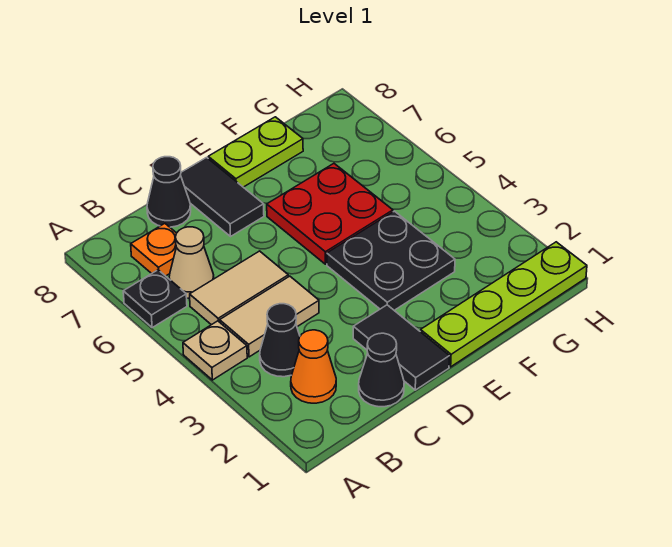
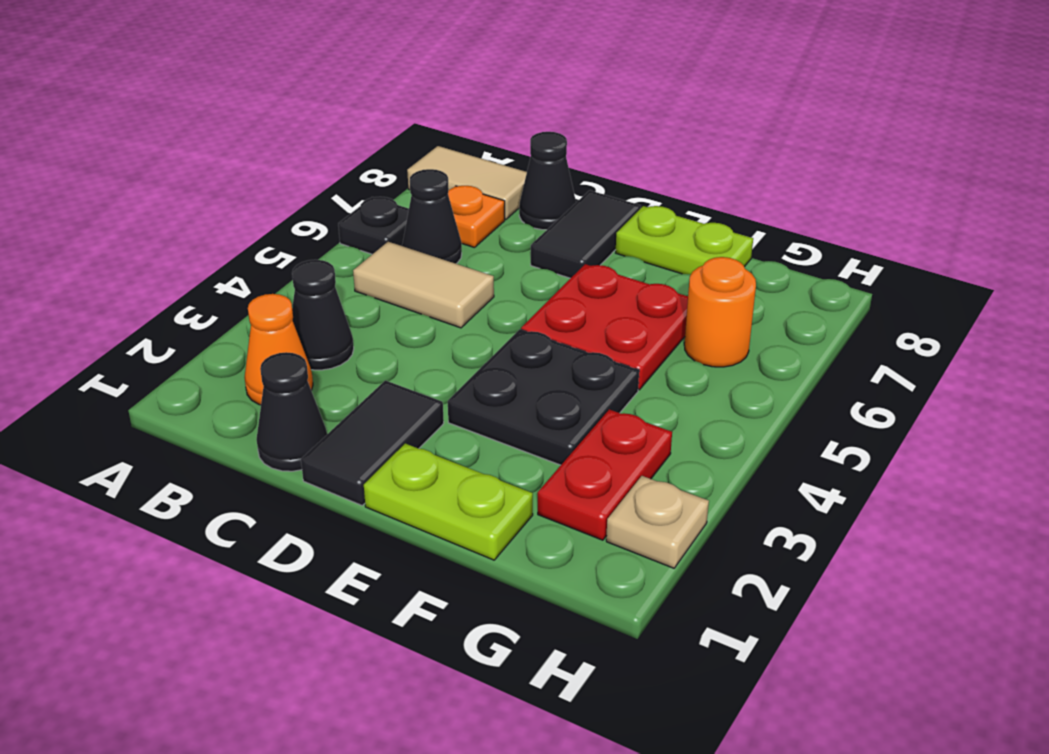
tan plate A4 level 1 -> tan plate H2 level 1
tan tile B4:C4 level 1 -> tan tile A8:B8 level 1
tan cone B6 level 1 -> black cone B6 level 1
lime plate E1:H1 level 1 -> lime plate E1:F1 level 1
none -> red plate G2:G3 level 1
none -> orange round brick G6 level 1

